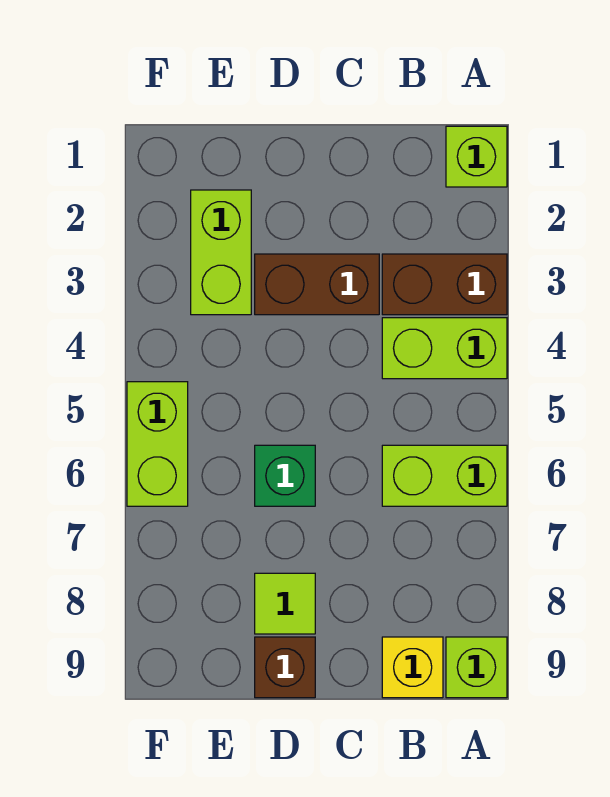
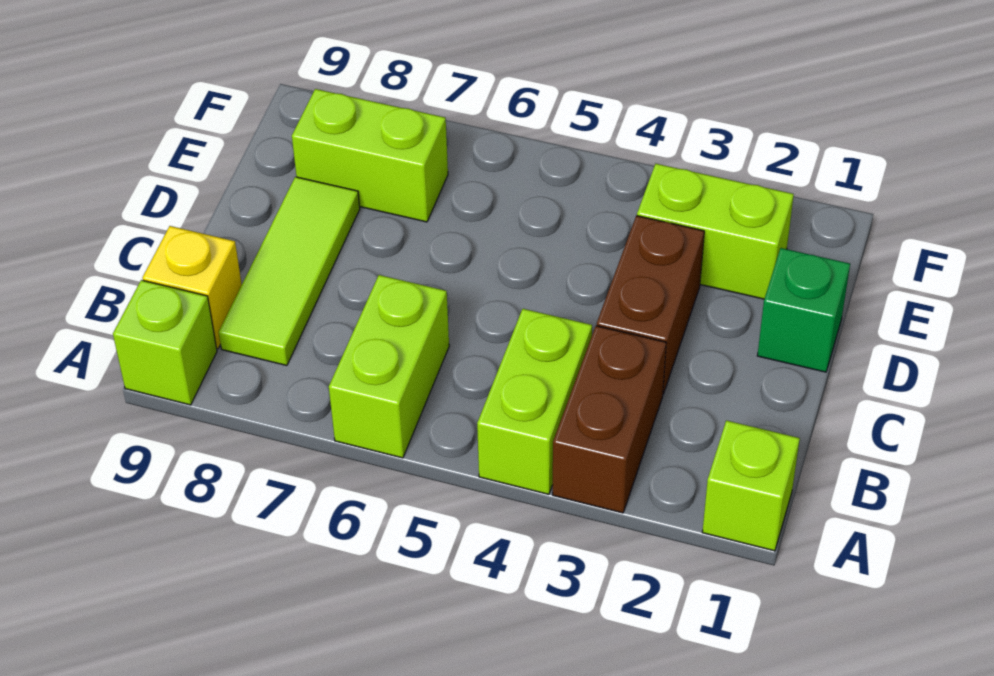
green brick D6 level 1 -> green brick D1 level 1
lime tile D8 level 1 -> lime tile B8:D8 level 1
brown brick D9 level 1 -> none
lime brick F5:F6 level 1 -> lime brick E7:E8 level 1

